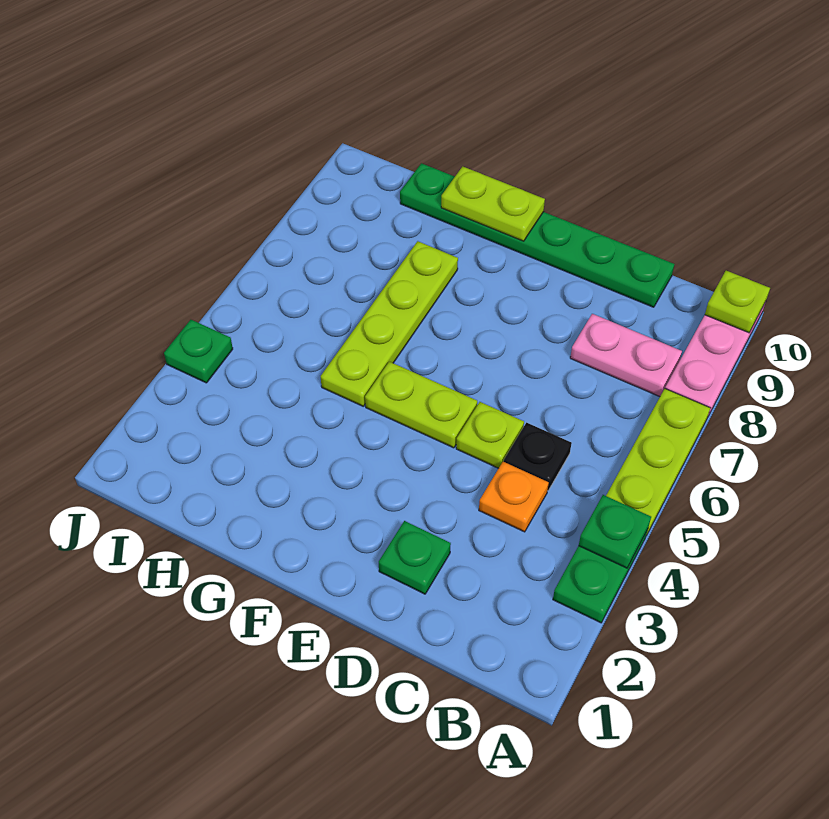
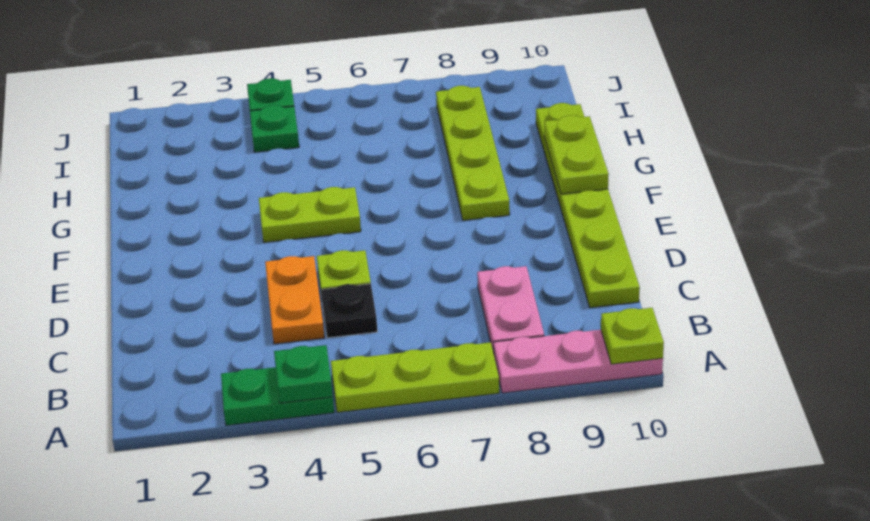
orange plate C4 level 1 -> orange plate C4:D4 level 1
green plate C10:H10 level 1 -> lime plate C10:H10 level 1
green plate D2 level 1 -> green plate I4 level 1
lime plate E5:F5 level 1 -> lime plate F4:F5 level 1
lime plate G5:G8 level 1 -> lime plate F8:I8 level 1

